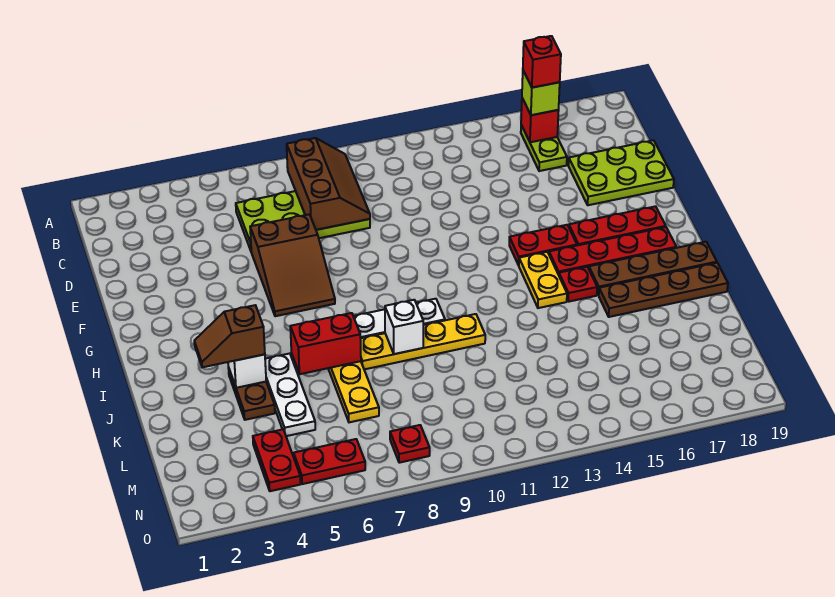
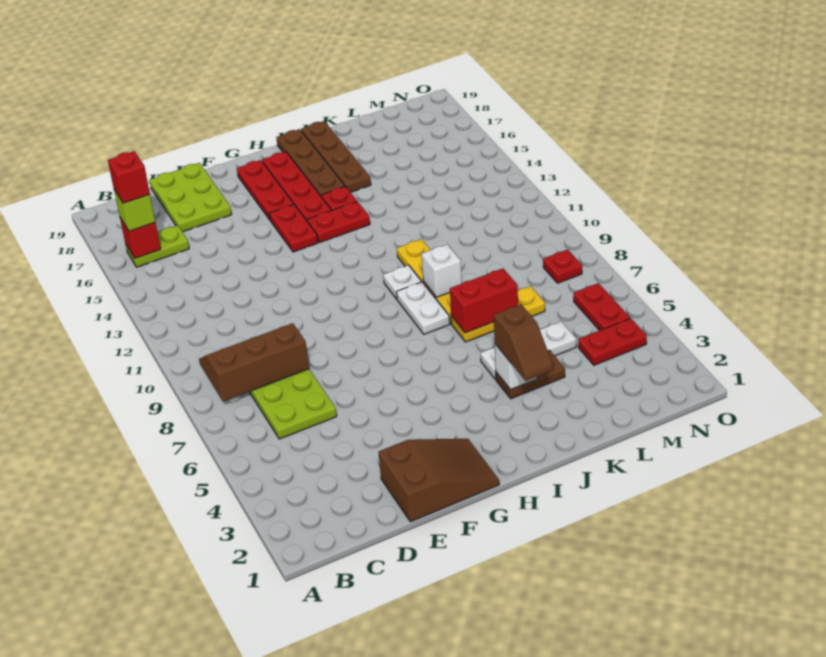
brown slope E6:G7 level 1 top E -> brown slope E1:G2 level 1 top E
yellow plate H14:I14 level 1 -> red plate H14:I14 level 1
red brick J6:J7 level 2 -> red brick J7:K7 level 2

